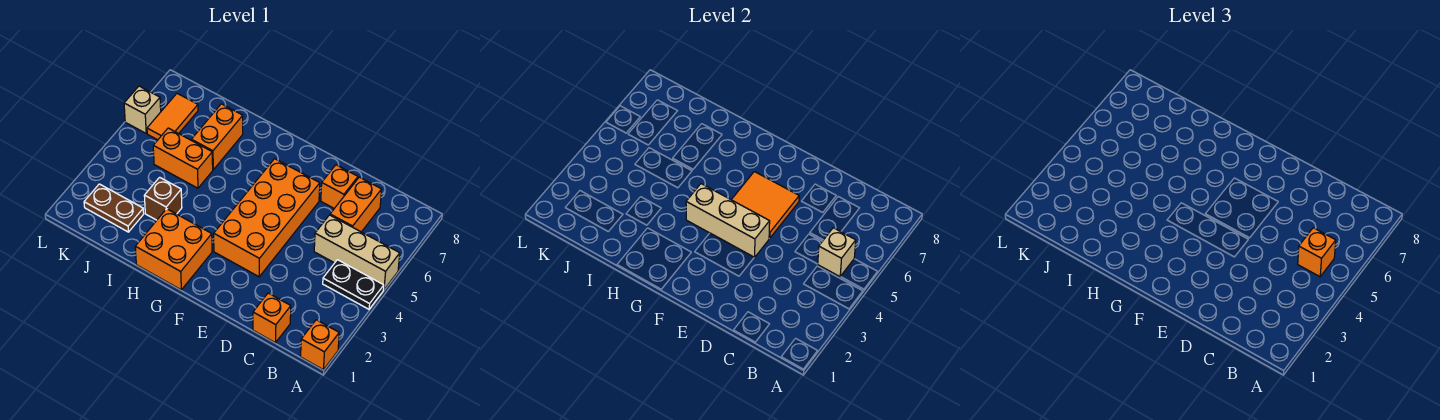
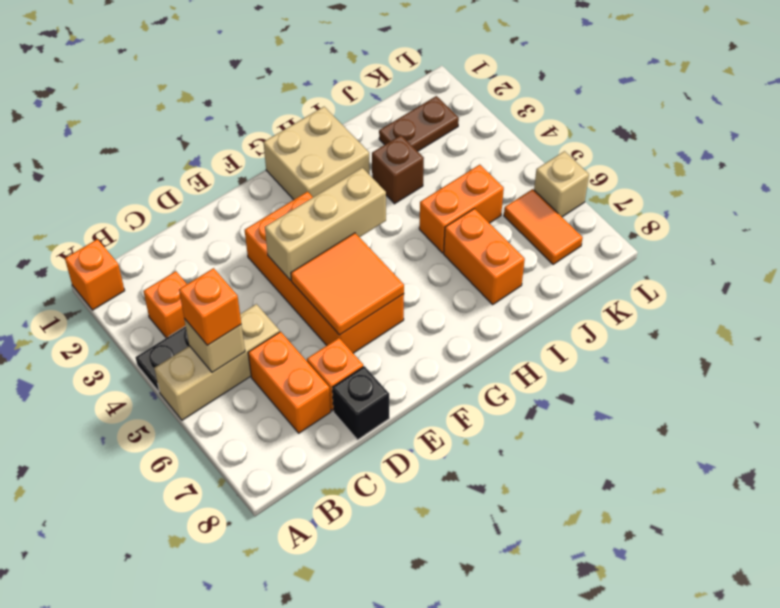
orange brick C1 level 1 -> orange brick B3 level 1
none -> black brick D8 level 1
orange brick G1:H2 level 1 -> tan brick G1:H2 level 1

